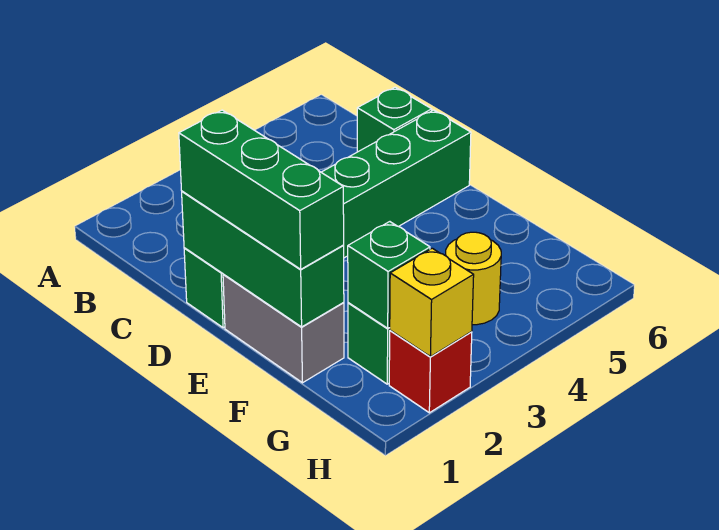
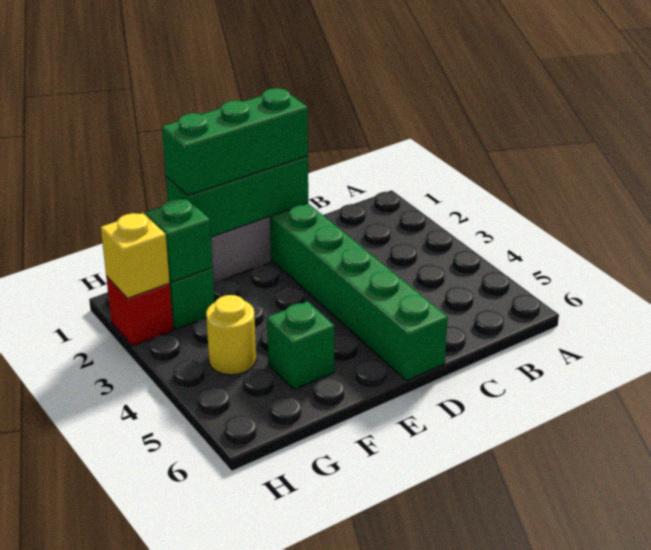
green brick C6 level 1 -> green brick F5 level 1

